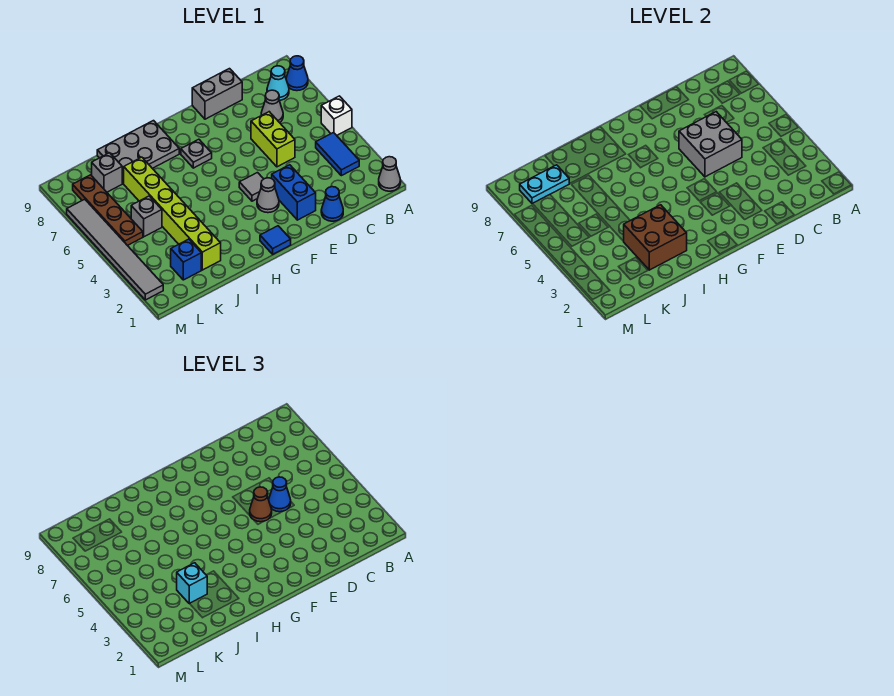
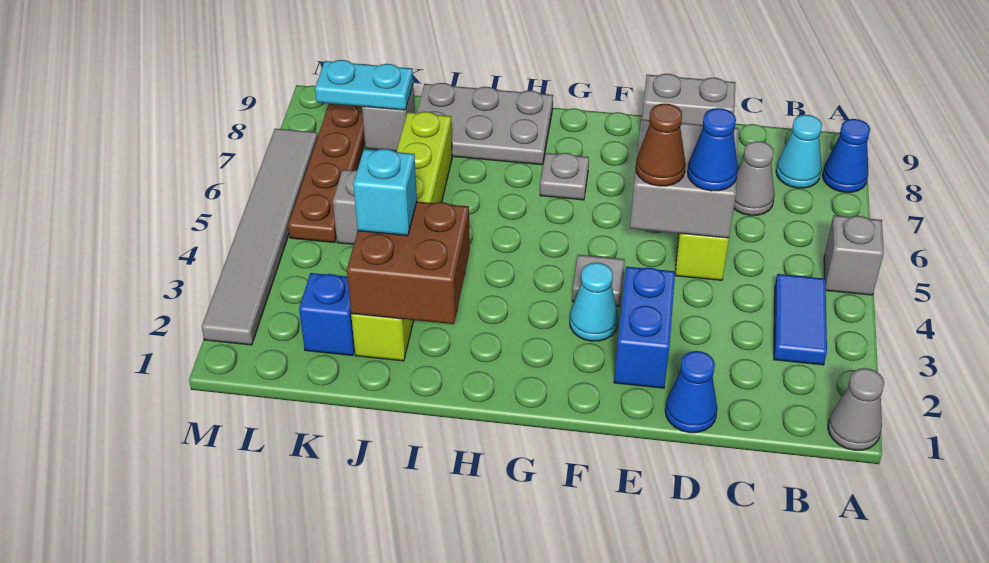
white brick A5 level 1 -> grey brick A5 level 1
grey cone F3 level 1 -> cyan cone F3 level 1
blue tile G1 level 1 -> none

